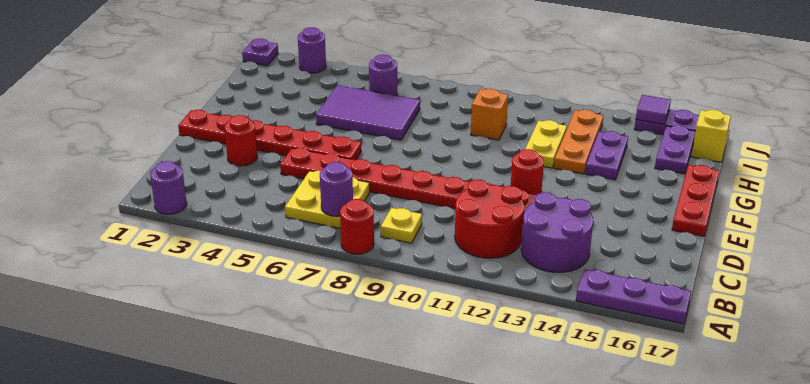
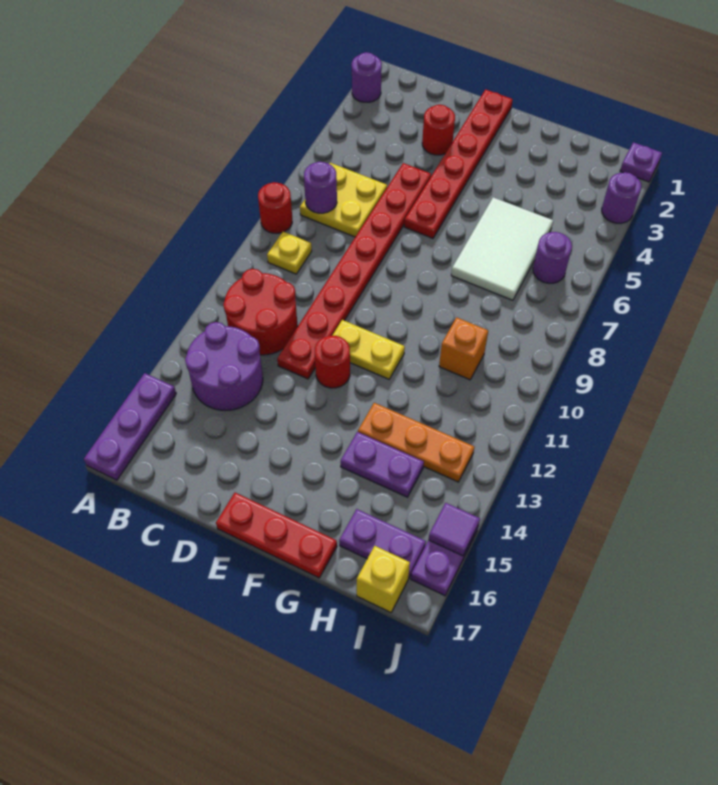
purple tile G5:H7 level 1 -> white tile G5:H7 level 1
yellow plate G12:H12 level 1 -> yellow plate E11:F11 level 1

